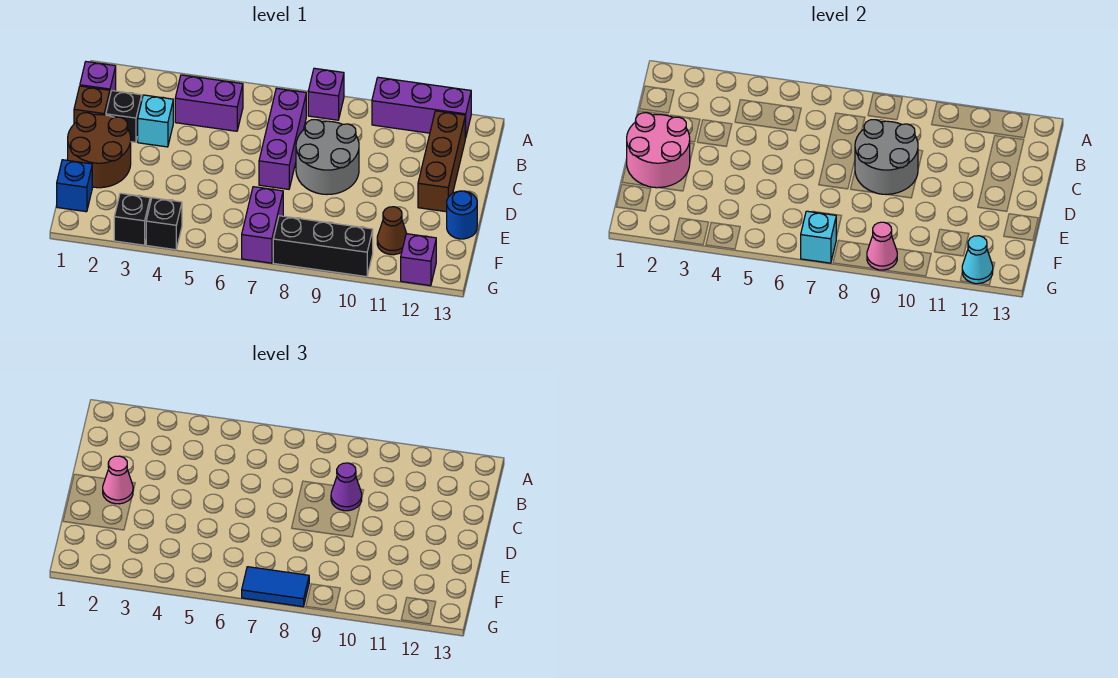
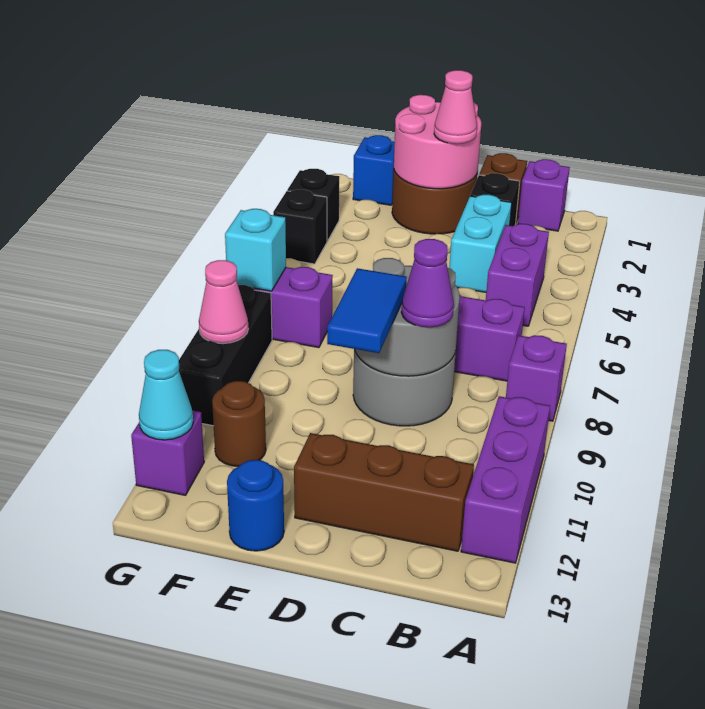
cyan brick C3 level 1 -> cyan brick C3:C4 level 1
brown cone F11 level 1 -> brown round brick F11 level 1
blue tile G7:G8 level 3 -> blue tile D9:D10 level 3

